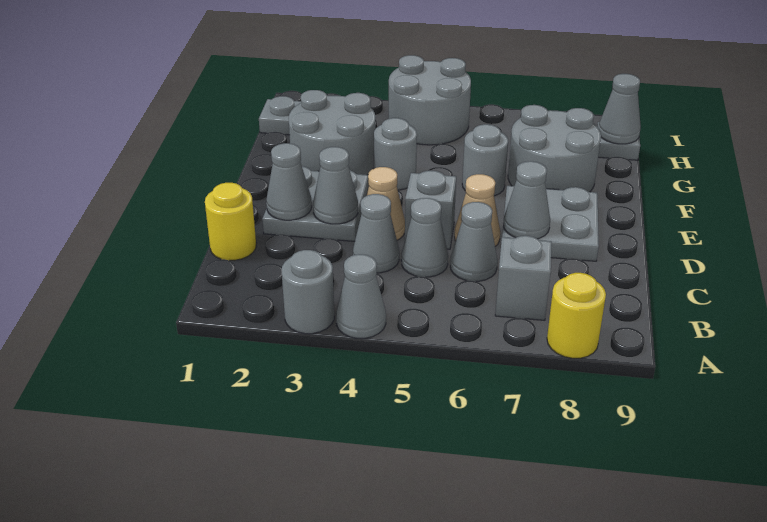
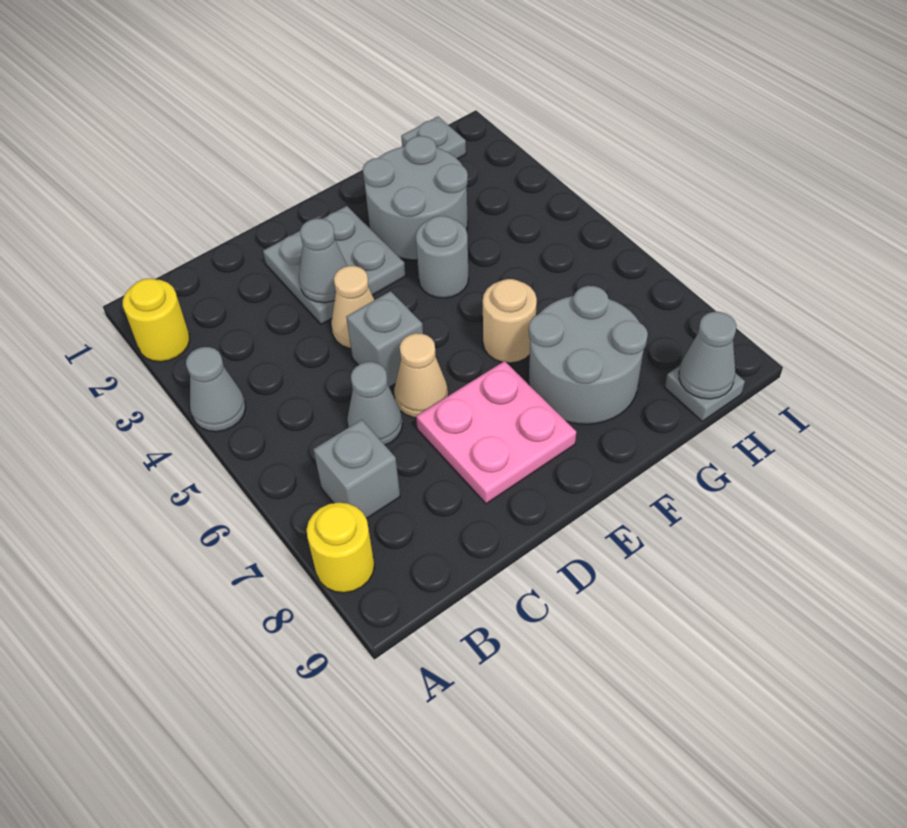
grey round brick A3 level 1 -> none
yellow round brick C1 level 1 -> yellow round brick A2 level 1
grey cone C4 level 1 -> none
grey cone C5 level 1 -> none
grey cone D2 level 2 -> none
grey plate D7:E8 level 1 -> pink plate D7:E8 level 1
grey cone D7 level 2 -> none
grey round brick F6 level 1 -> tan round brick F6 level 1
grey round brick H4:I5 level 1 -> none

